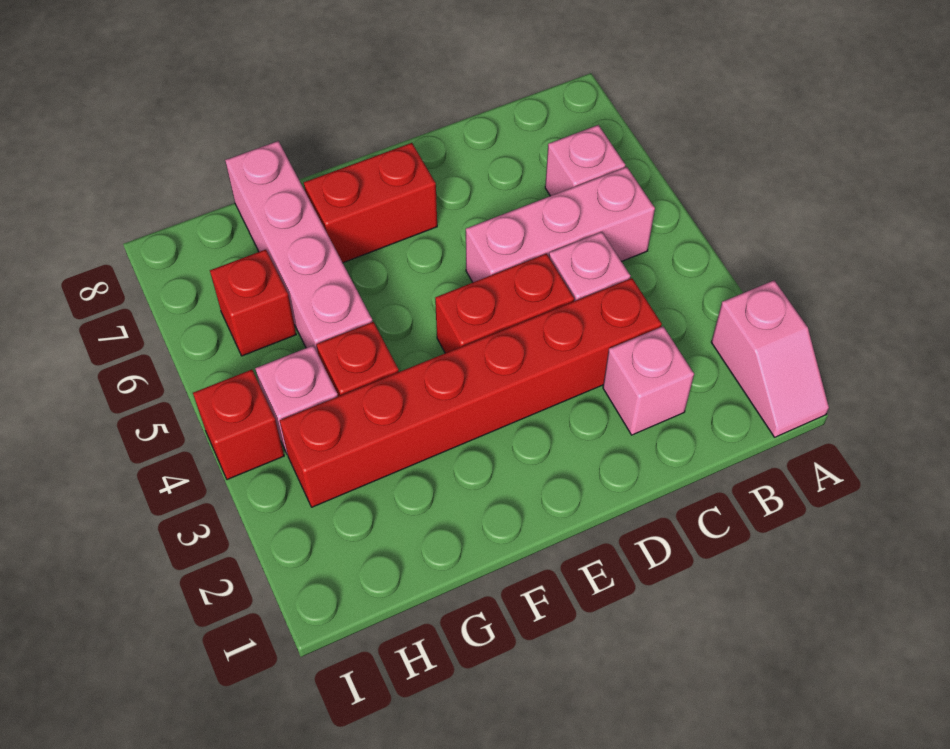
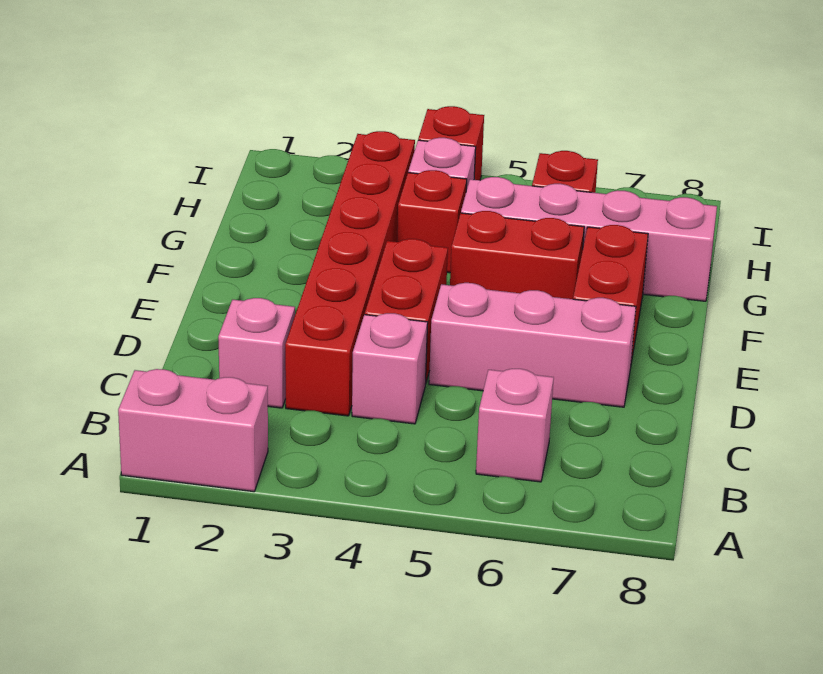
pink slope A1:A2 level 1 top 2 -> pink brick A1:A2 level 1
pink brick B5:D5 level 1 -> pink brick D5:D7 level 1
none -> red brick F5:F6 level 1

